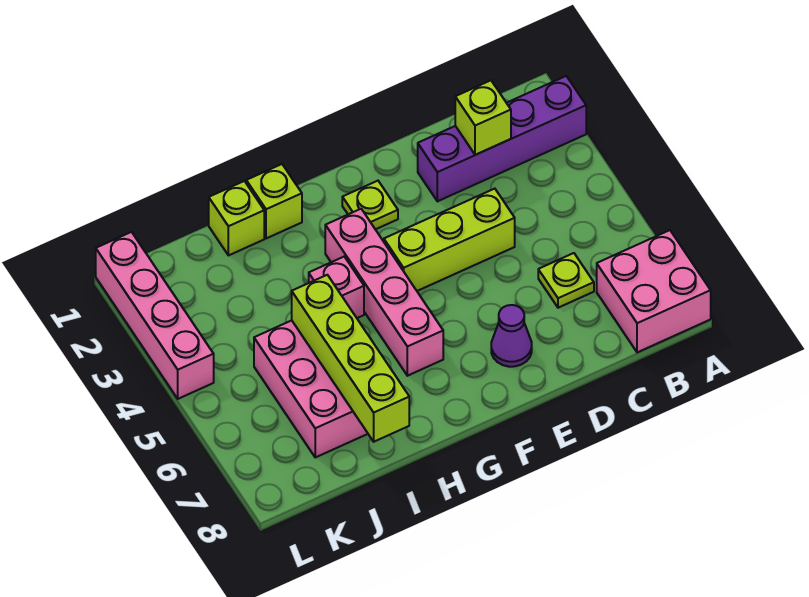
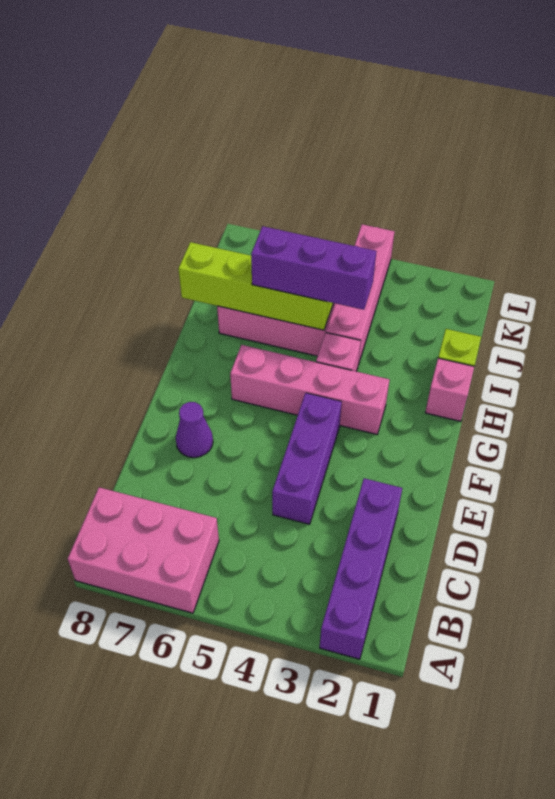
pink brick A7:B8 level 1 -> pink brick A6:B8 level 1
lime brick C2 level 2 -> none
lime plate C6 level 1 -> none
lime brick D4:F4 level 1 -> purple brick D4:F4 level 1
lime plate F2 level 1 -> none
lime brick H1 level 1 -> pink brick H1 level 1
none -> purple brick I4:I6 level 3
pink brick L1:L4 level 1 -> pink brick I4:L4 level 1

